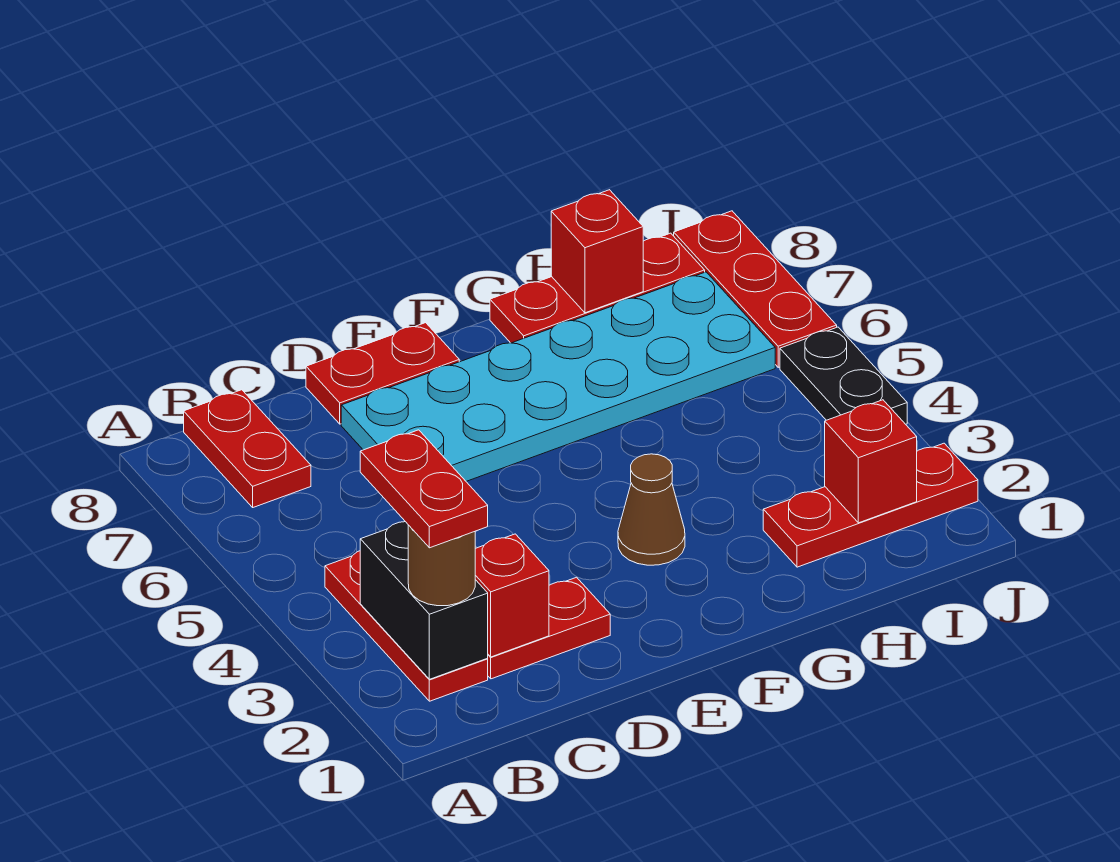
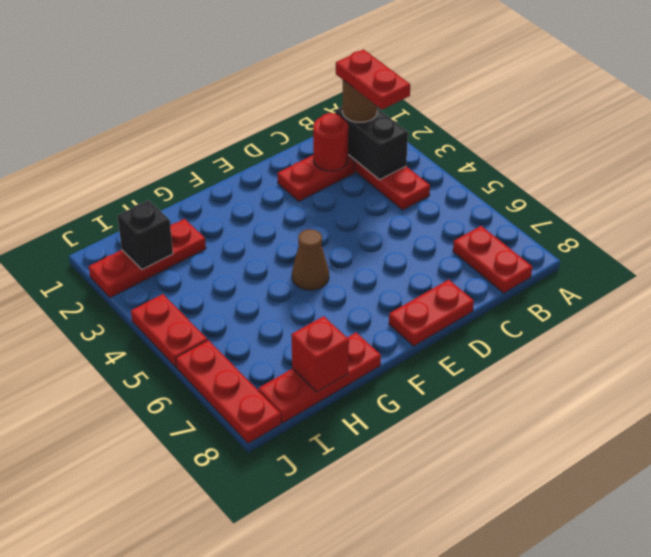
red brick C2 level 2 -> red round brick C2 level 2
cyan plate D6:I7 level 1 -> none
brown cone F3 level 1 -> brown cone F5 level 1
red brick I2 level 2 -> black brick I2 level 2
black plate J4:J5 level 1 -> red plate J4:J5 level 1

